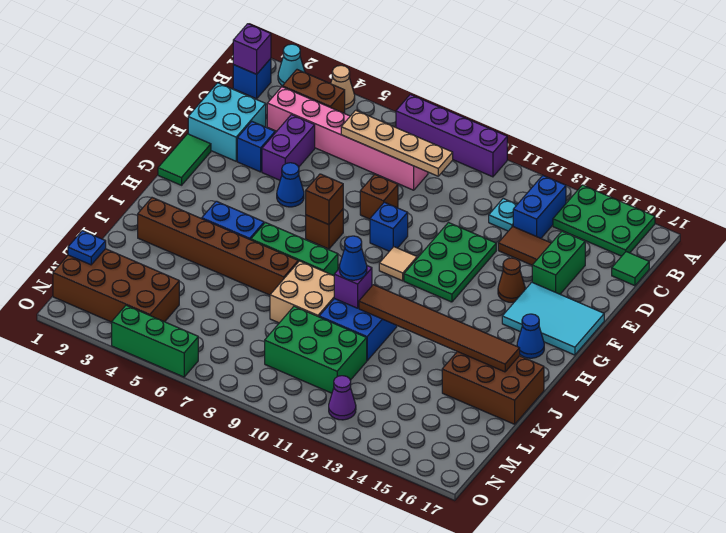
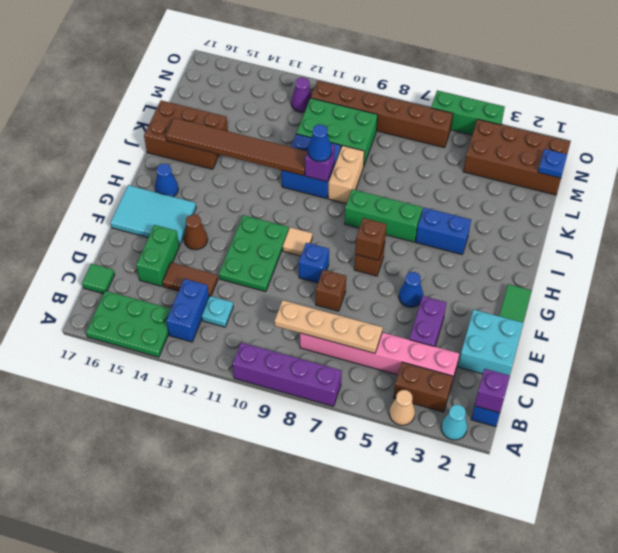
blue brick E3 level 1 -> none
brown brick J2:J7 level 1 -> brown brick N6:N11 level 1
tan brick J8:K9 level 1 -> tan brick J9:K9 level 1

